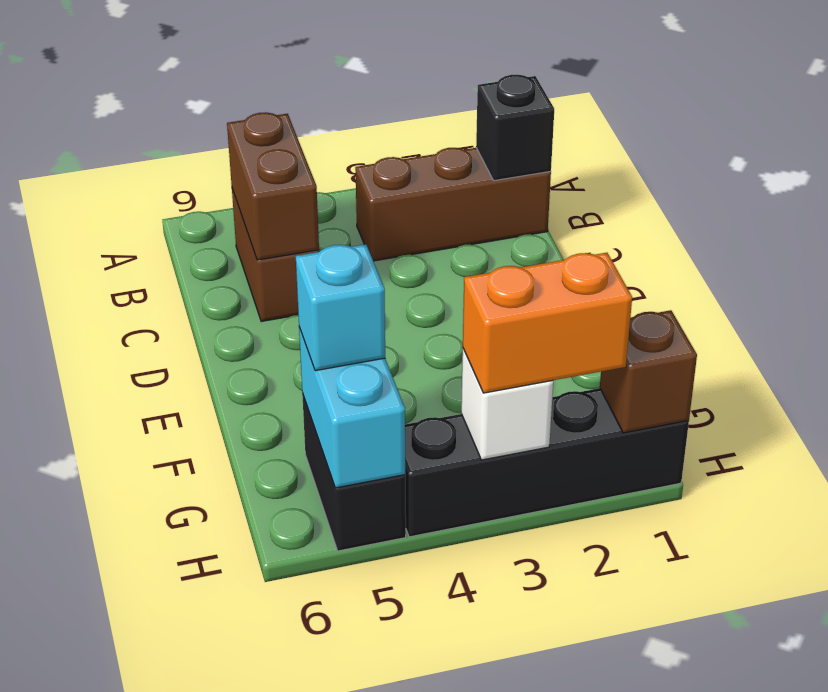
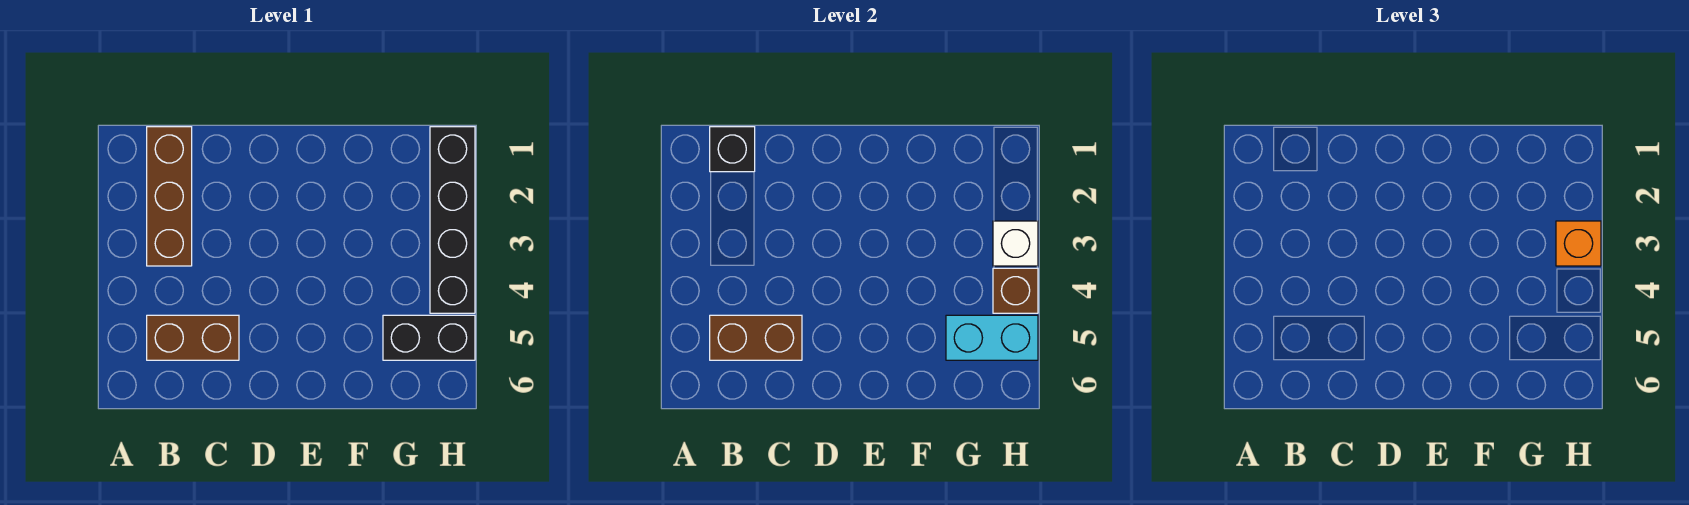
cyan brick G5 level 3 -> none
brown brick H1 level 2 -> brown brick H4 level 2
orange brick H2:H3 level 3 -> orange brick H3 level 3

